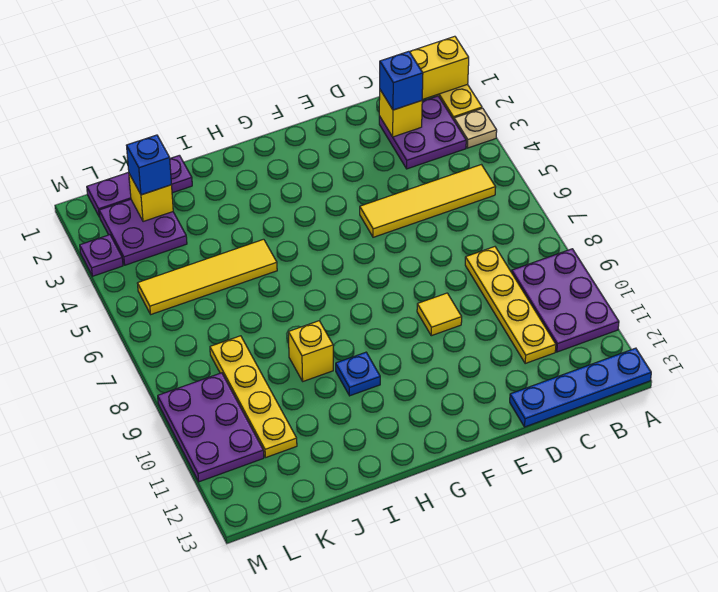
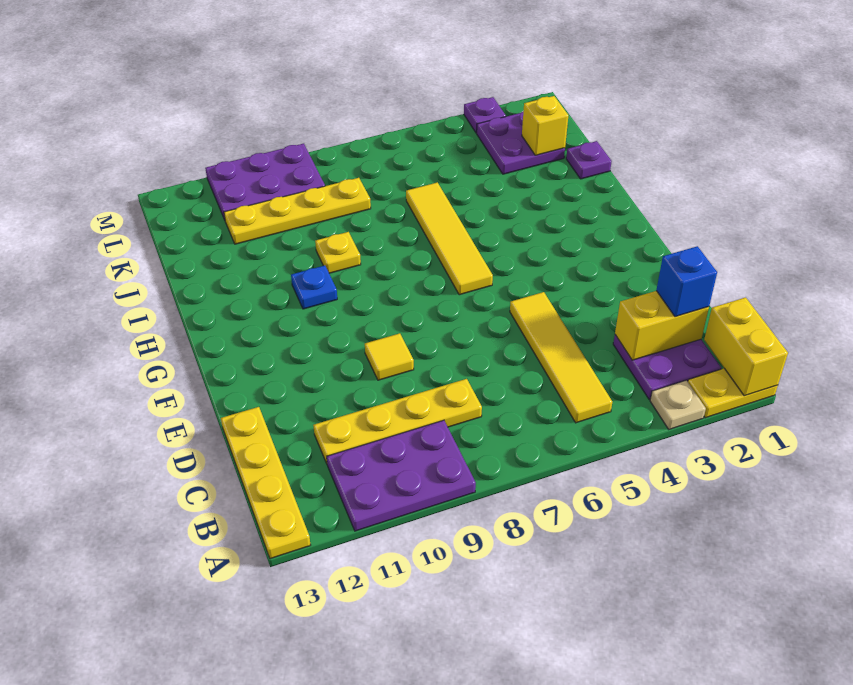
blue plate A13:D13 level 1 -> yellow plate A13:D13 level 1
yellow brick C2 level 2 -> yellow brick C2:C3 level 2
yellow tile I5:L5 level 1 -> yellow tile G6:J6 level 1
yellow brick I9 level 1 -> yellow plate I9 level 1
purple plate J1:L1 level 1 -> purple plate J1 level 1
blue brick K2 level 3 -> none

